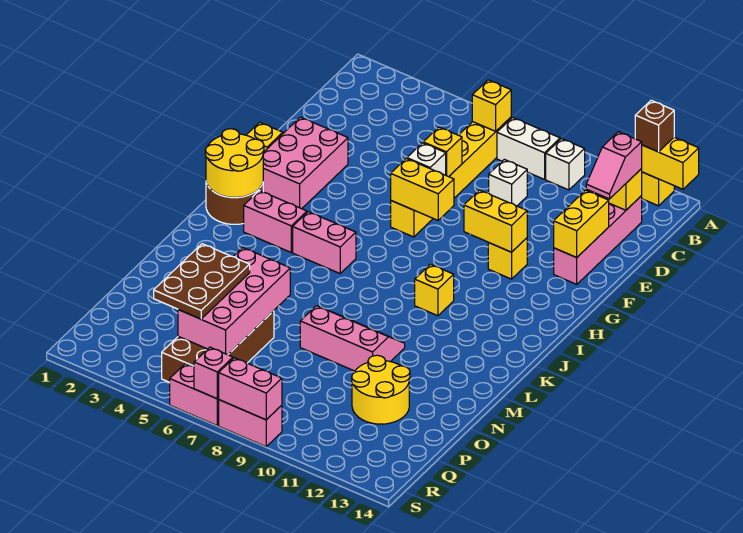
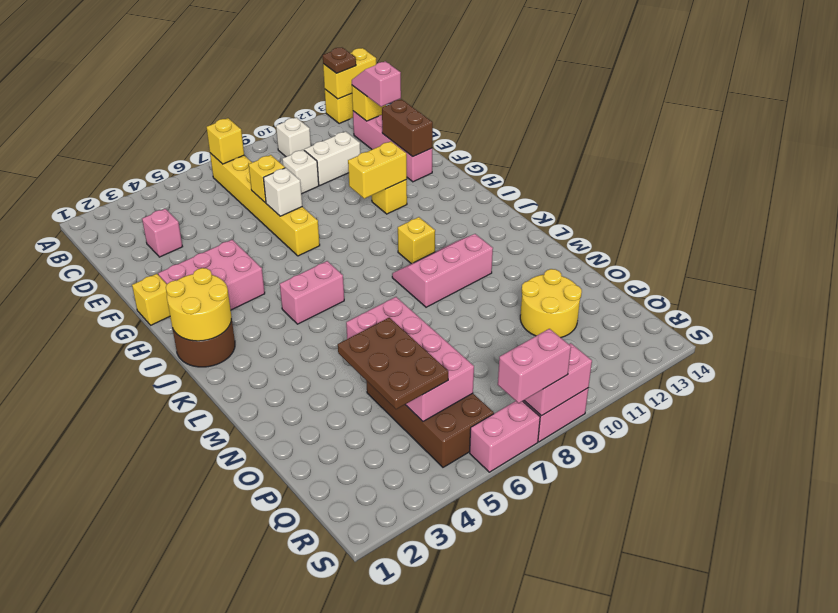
brown brick A13 level 3 -> brown plate A13 level 3
white brick B8:B9 level 1 -> white brick D10:D11 level 1
pink slope C13:D13 level 3 top C -> pink slope C13:D13 level 3 top D
yellow brick E13:F13 level 2 -> brown brick E13:F13 level 2
pink brick F2:H3 level 1 -> pink brick G2:H4 level 1
yellow brick G7:G8 level 2 -> none
pink brick J3:J4 level 1 -> pink brick S7:S8 level 3
pink slope M8:N10 level 1 top N -> pink slope K9:L11 level 1 top L
pink brick S7 level 2 -> pink brick D3 level 1

